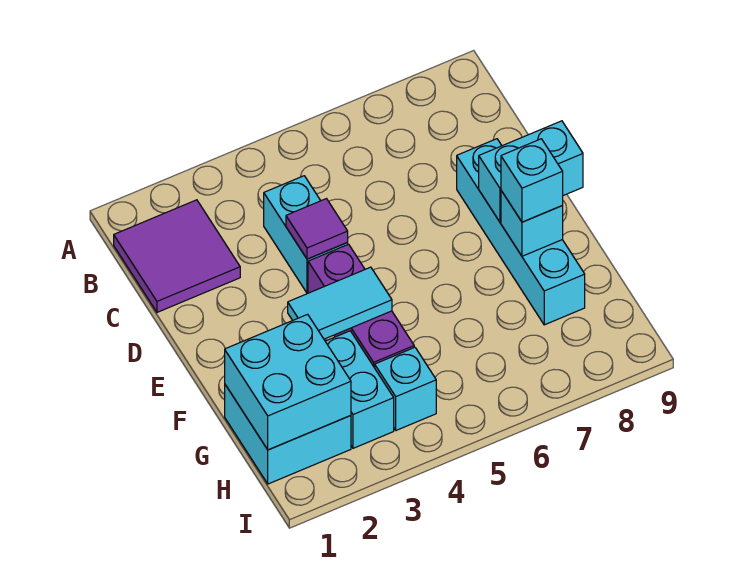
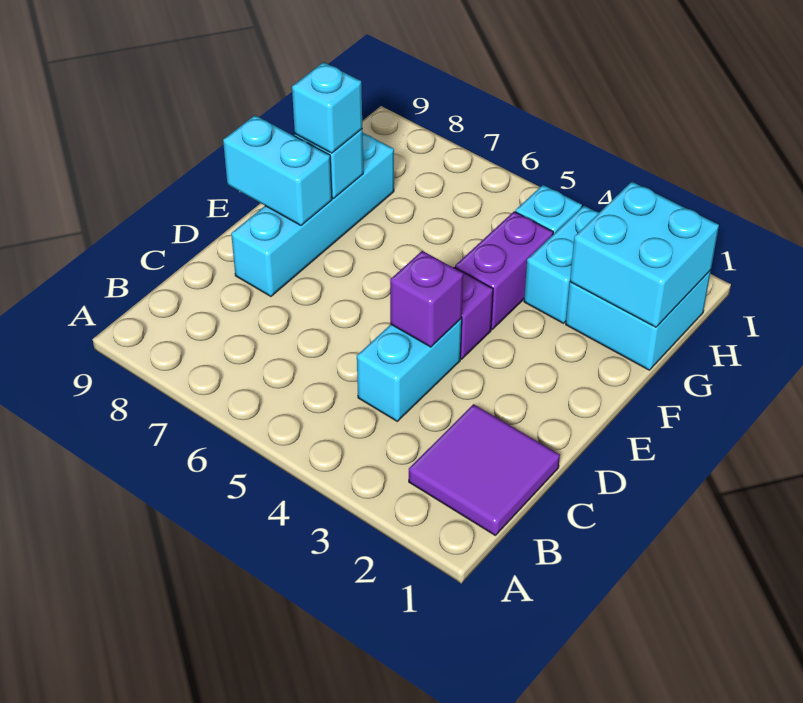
purple tile D4 level 2 -> purple brick D4 level 2
cyan tile F3:F4 level 2 -> none

